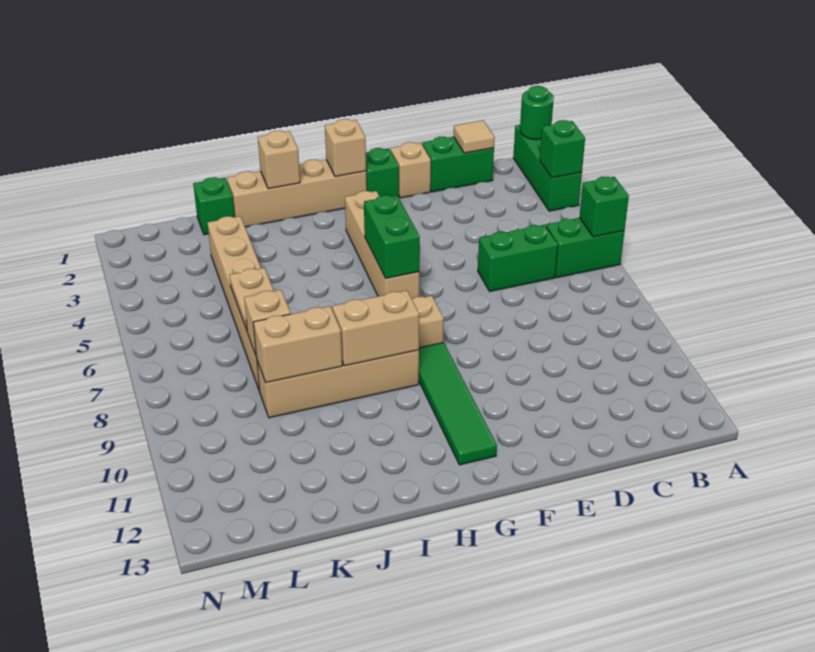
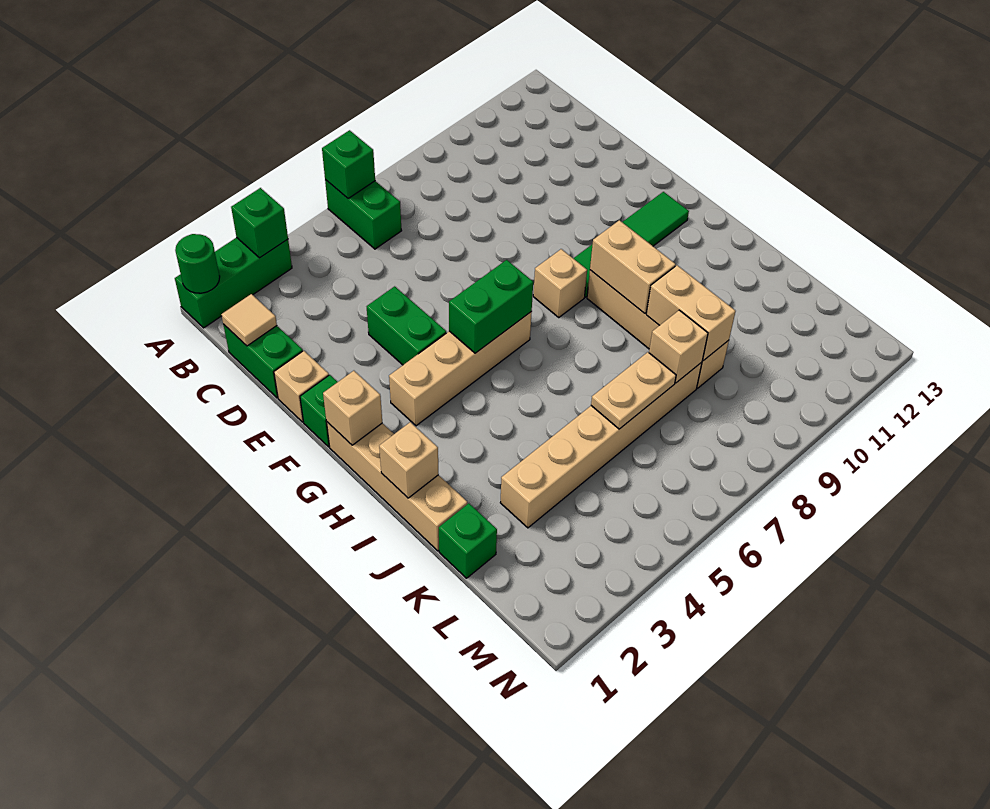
green brick C6:D6 level 1 -> green brick E4:F4 level 1

